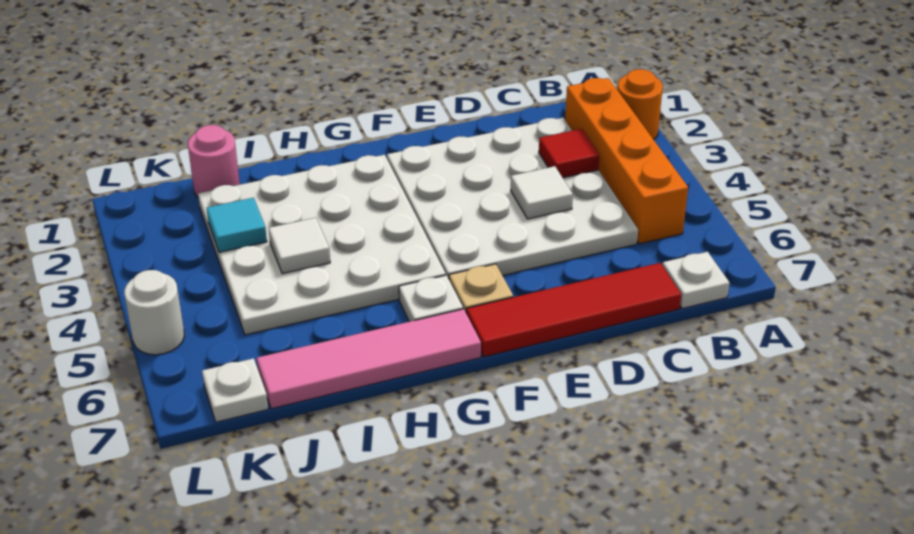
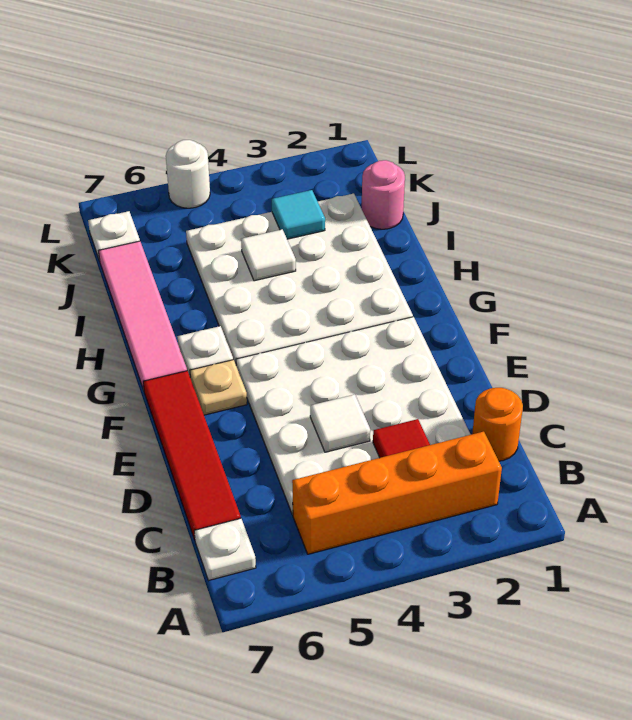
orange round brick A2 level 1 -> orange round brick C1 level 1

